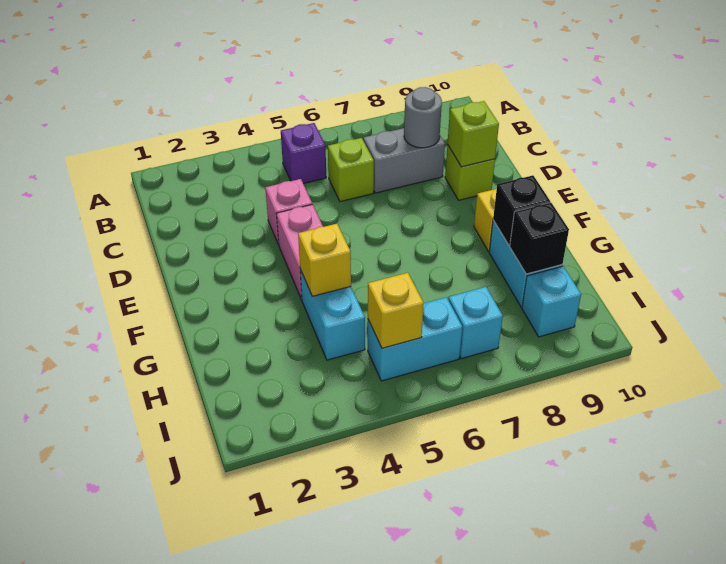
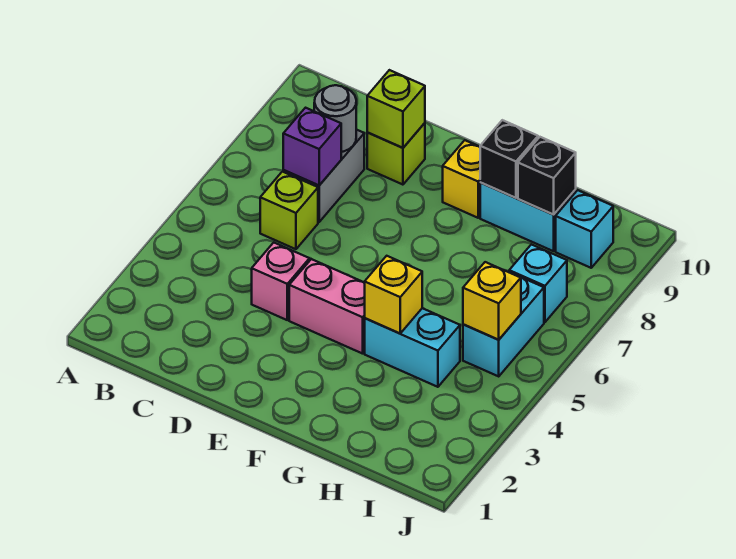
purple brick B5 level 1 -> purple brick C7 level 2

